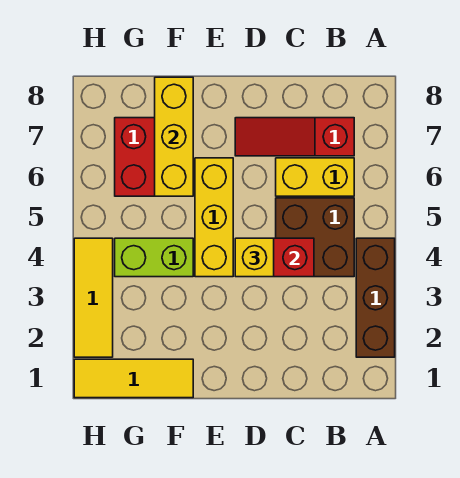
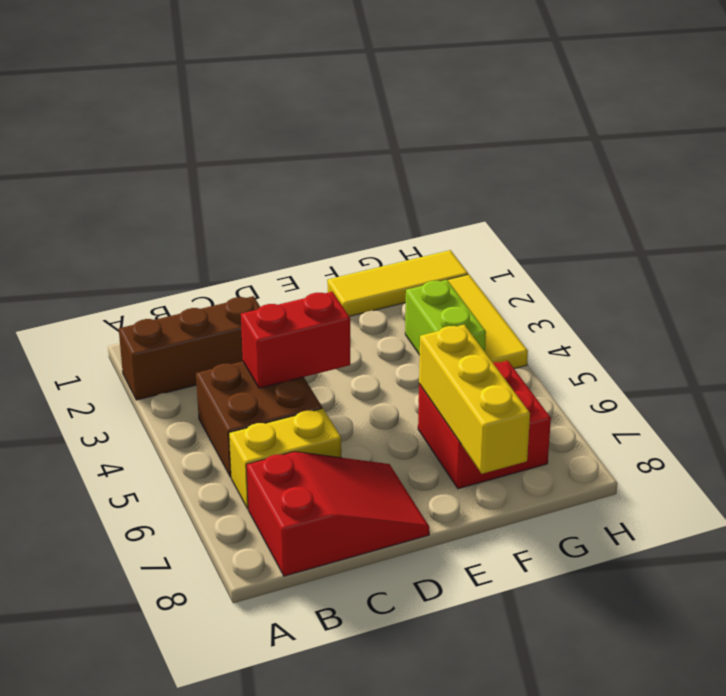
brown brick A2:A4 level 1 -> brown brick A2:C2 level 1
red slope B7:D7 level 1 top B -> red slope B7:D8 level 1 top B
yellow brick D4 level 3 -> none
yellow brick E4:E6 level 1 -> none
lime brick F4:G4 level 1 -> lime brick G3:G4 level 1

